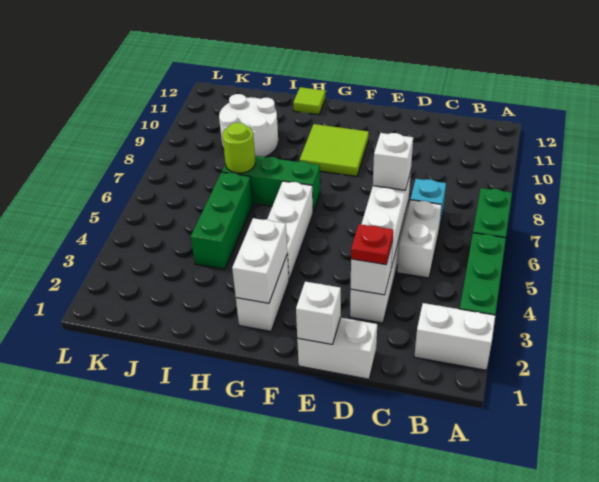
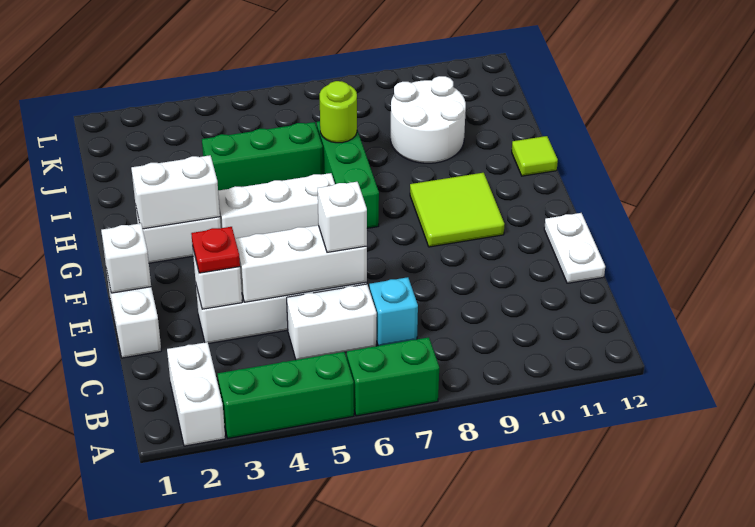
none -> white plate D12:E12 level 1

